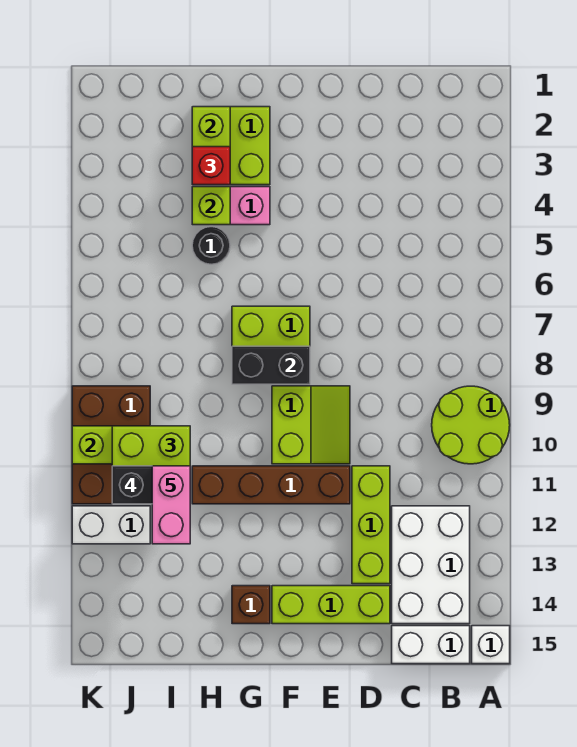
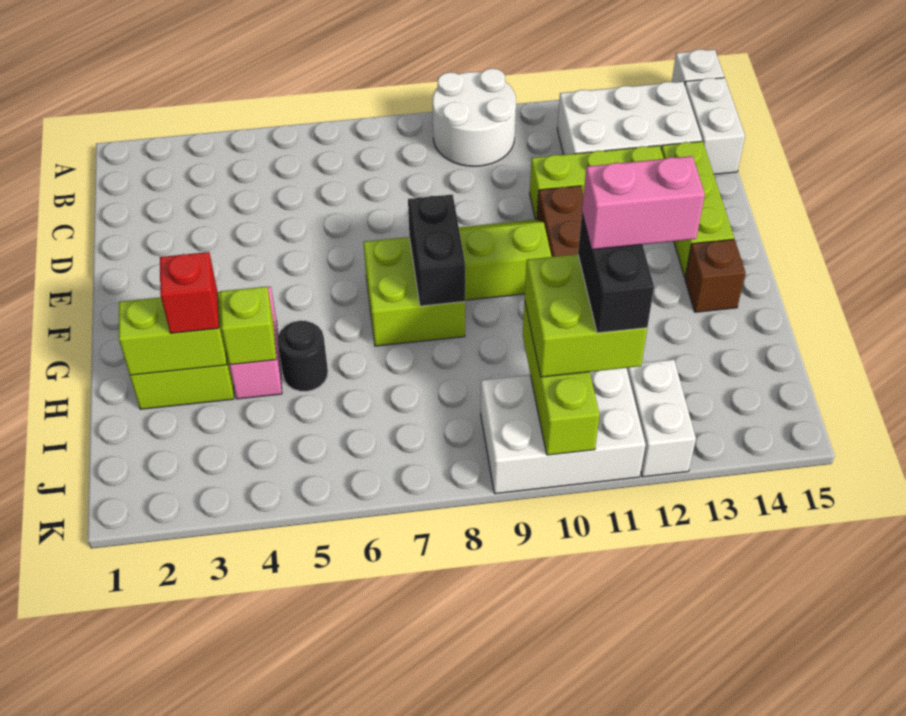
lime round brick A9:B10 level 1 -> white round brick A9:B10 level 1
brown brick J9:K11 level 1 -> white brick J9:K11 level 1

